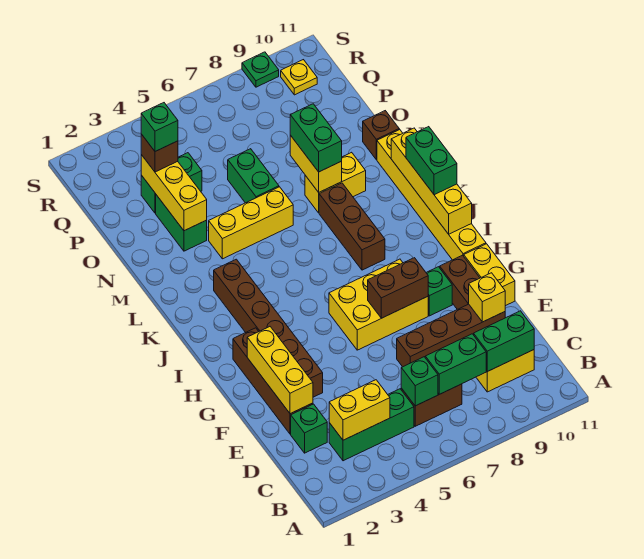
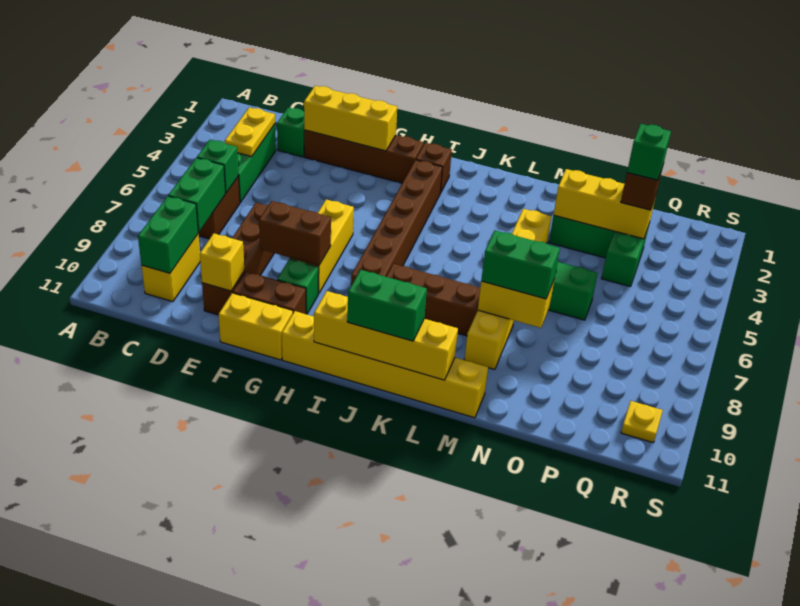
yellow brick C3:C4 level 2 -> yellow plate C3:C4 level 2
brown brick F3:K3 level 1 -> brown brick I3:I8 level 1
yellow brick G6:H8 level 1 -> yellow brick G6:G8 level 1
brown brick G7:G8 level 2 -> brown brick F8:G8 level 2
brown brick N11 level 1 -> brown brick I2 level 1
green plate S9 level 1 -> none

